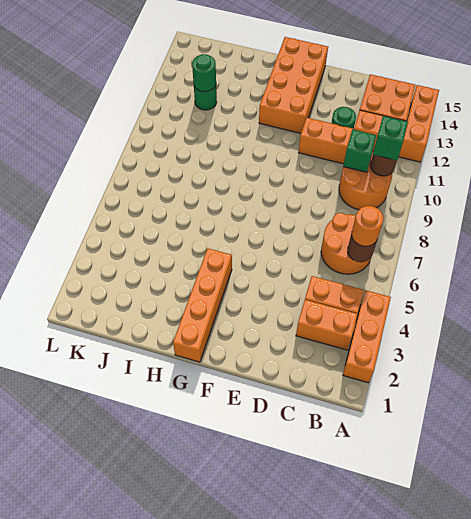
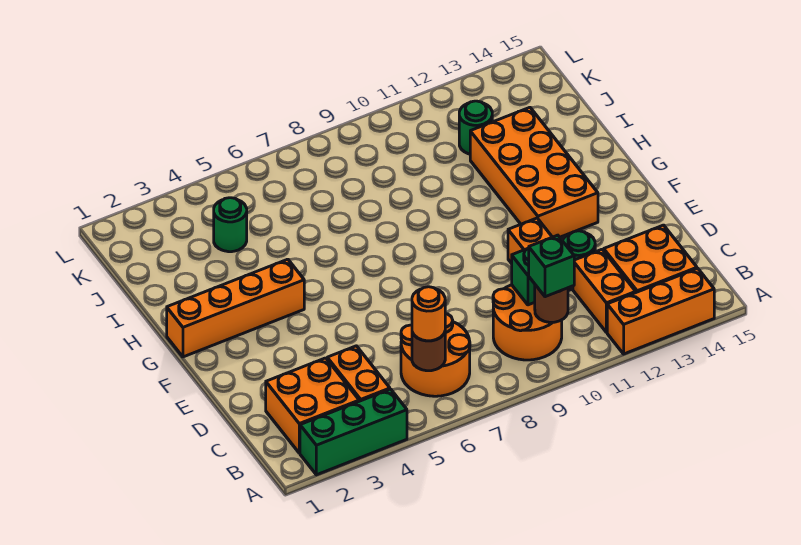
orange brick A2:A4 level 1 -> green brick A2:A4 level 1
orange brick B3:C3 level 1 -> orange brick B2:C3 level 1
orange brick F12:G15 level 1 -> orange brick F12:I13 level 1
green round brick J12 level 2 -> green round brick J4 level 1

